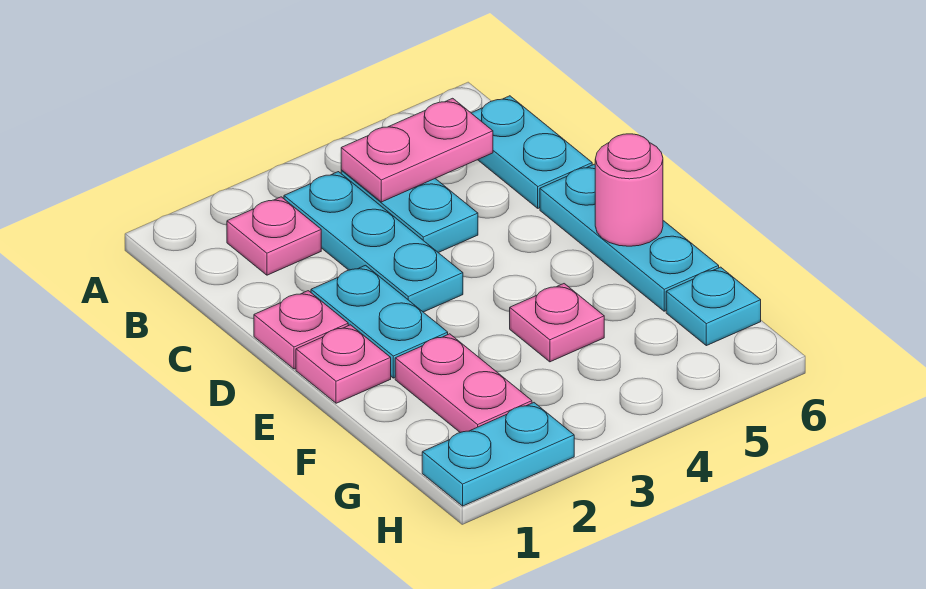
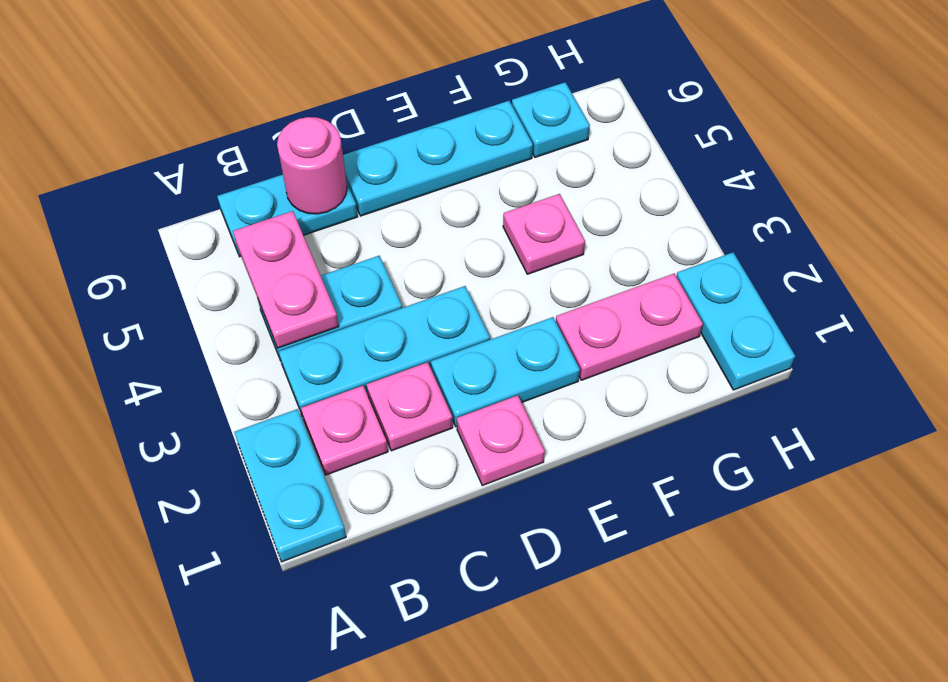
none -> cyan plate A1:A2 level 1
pink plate E1 level 1 -> pink plate C2 level 1
pink round brick E6 level 2 -> pink round brick C6 level 2

